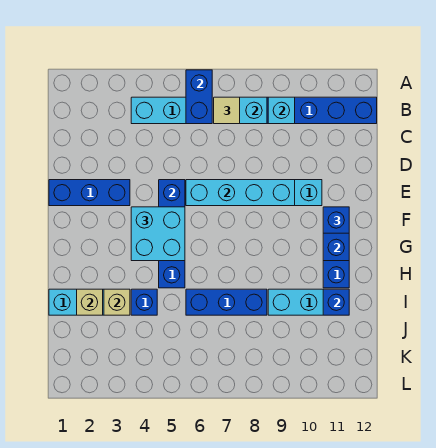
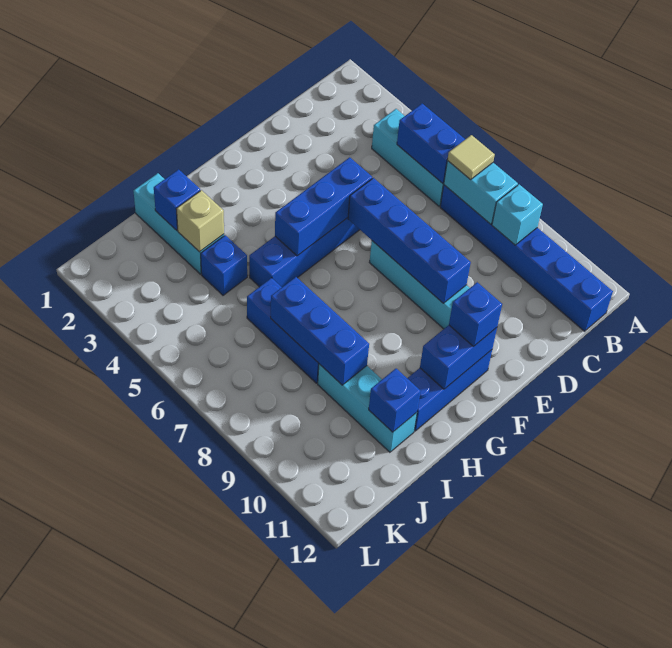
blue brick A6:B6 level 2 -> blue brick B5:B6 level 2
blue brick E1:E3 level 1 -> blue brick I7:I9 level 2
cyan brick E6:E9 level 2 -> blue brick E6:E9 level 2
cyan brick F4:G5 level 3 -> none
tan brick I2 level 2 -> blue brick I2 level 2

